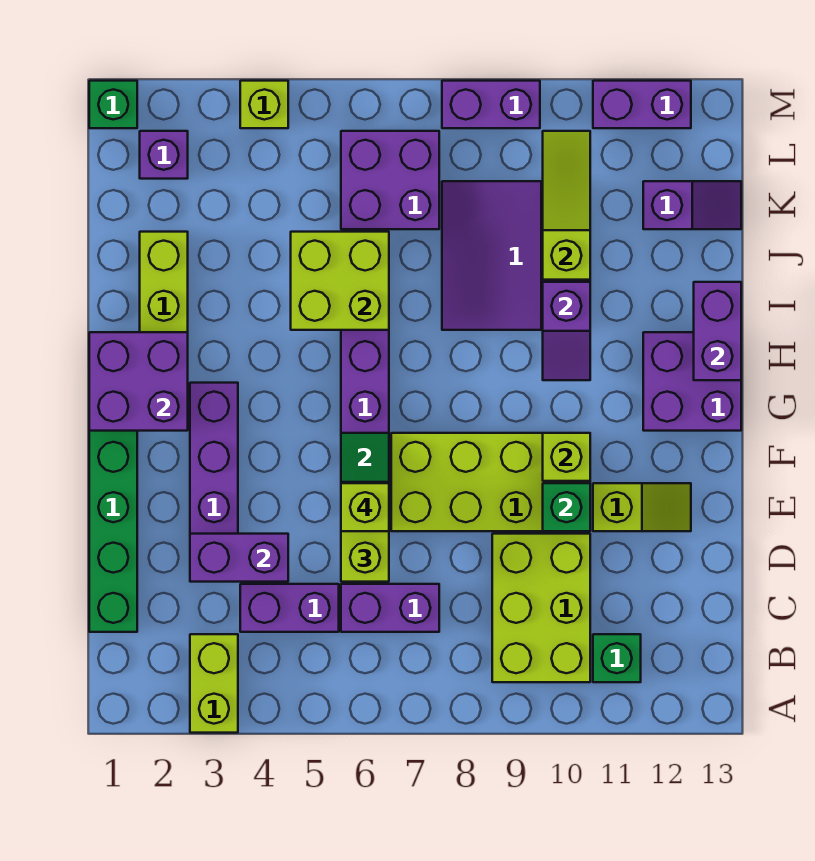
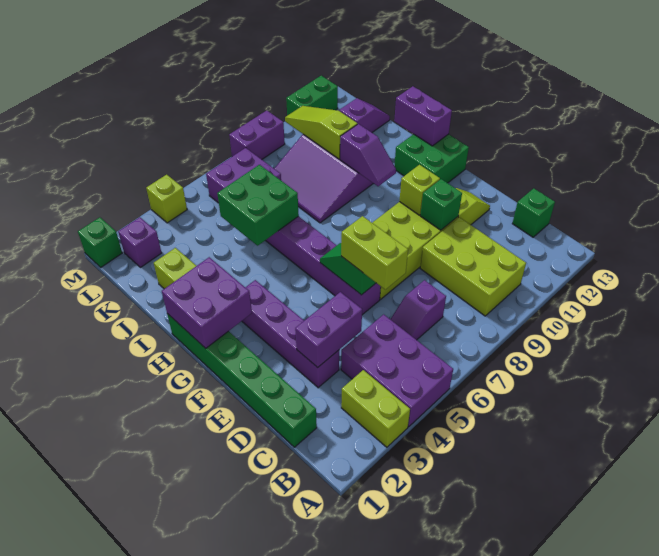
green brick B11 level 1 -> green brick C13 level 1
purple brick C4:C5 level 1 -> purple brick A4:C5 level 1
purple brick C6:C7 level 1 -> purple slope C6:C7 level 1 top 7
lime brick E6 level 4 -> none
purple brick G12:H13 level 1 -> green brick G12:H13 level 1
lime brick I5:J6 level 2 -> green brick I5:J6 level 2
purple brick M11:M12 level 1 -> green brick M11:M12 level 1

